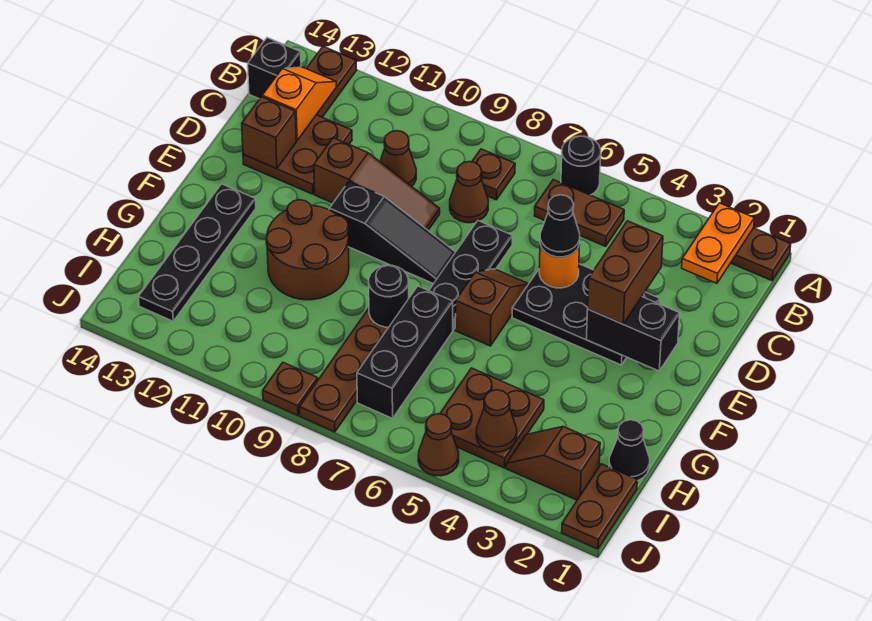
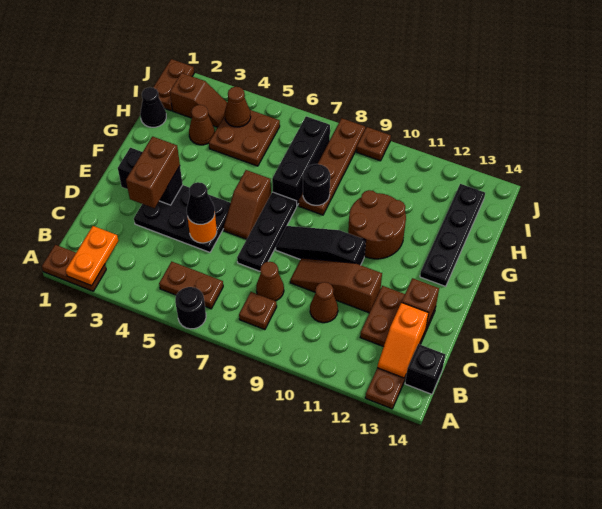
brown cone J5 level 1 -> brown cone H3 level 1

